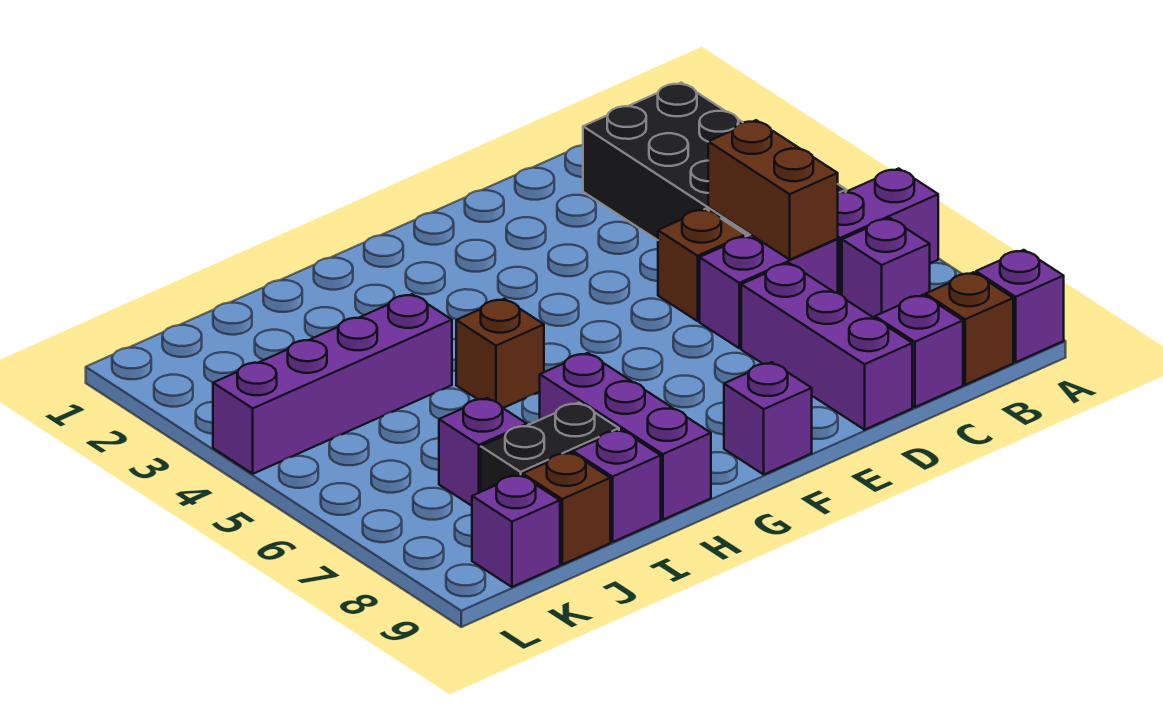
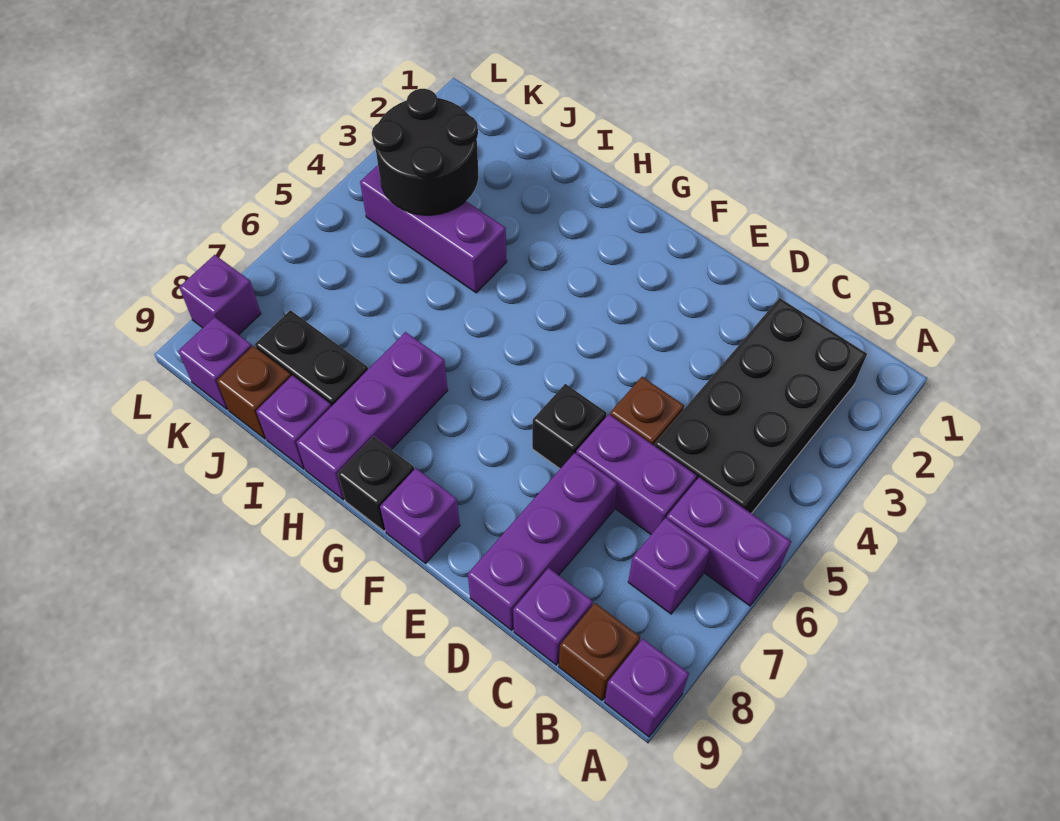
brown brick C5:C6 level 2 -> none
none -> black brick E6 level 1
none -> black brick G9 level 1
brown brick H5 level 1 -> none
purple brick I4:L4 level 1 -> purple brick I4:K4 level 1
none -> black round brick J3:K4 level 2
purple brick J7 level 1 -> purple brick L8 level 1

